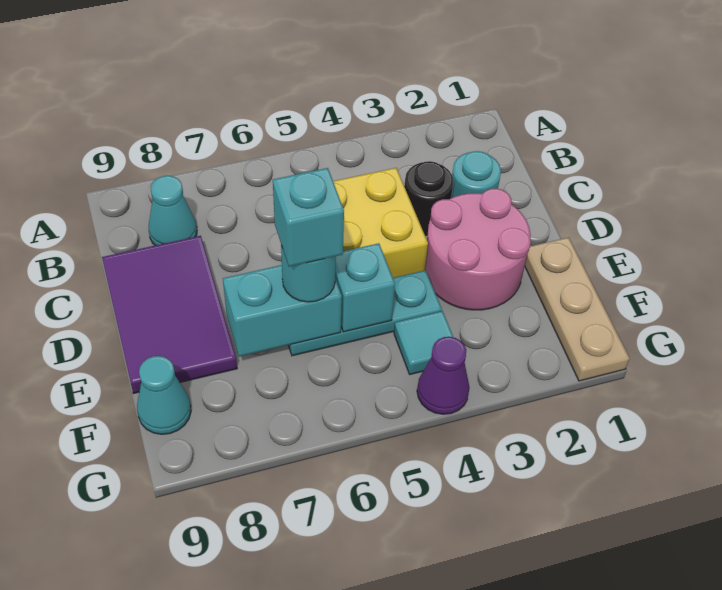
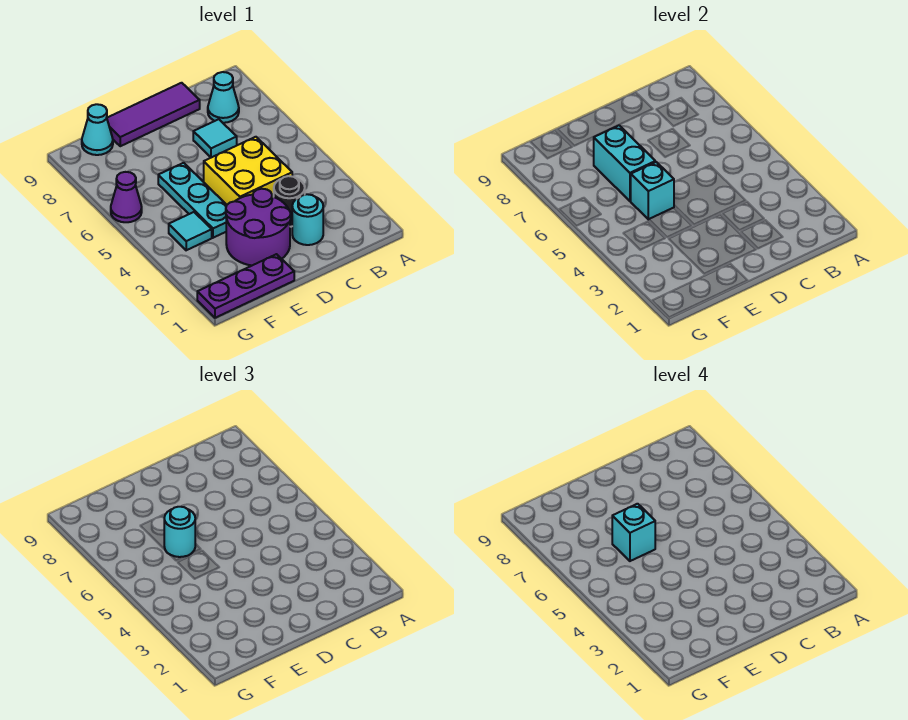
none -> cyan tile C7 level 1
purple tile C8:E9 level 1 -> purple tile C9:E9 level 1
pink round brick D2:E3 level 1 -> purple round brick D2:E3 level 1
tan plate E1:G1 level 1 -> purple plate E1:G1 level 1
purple cone G4 level 1 -> purple cone G6 level 1

